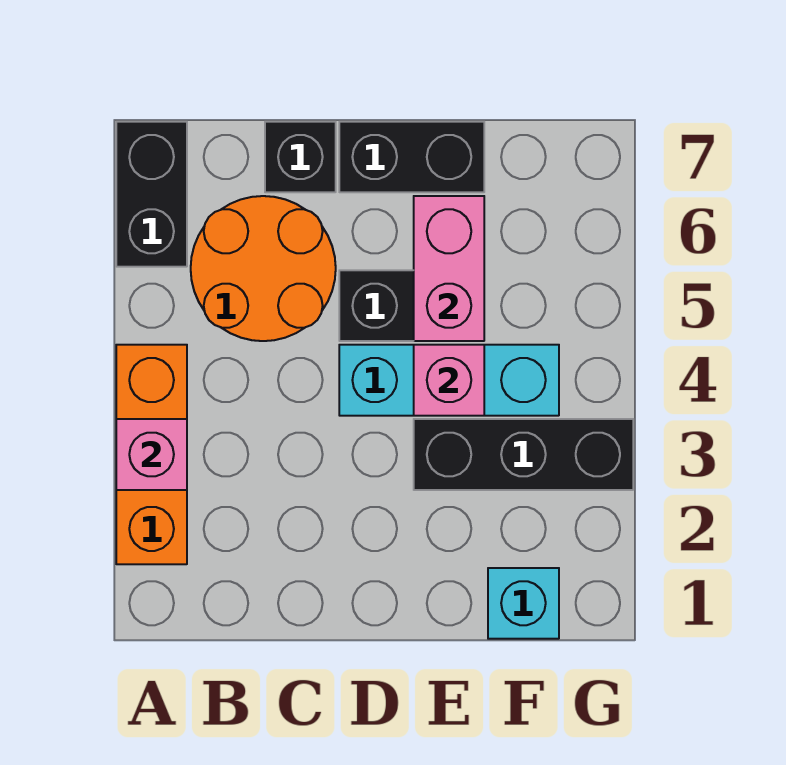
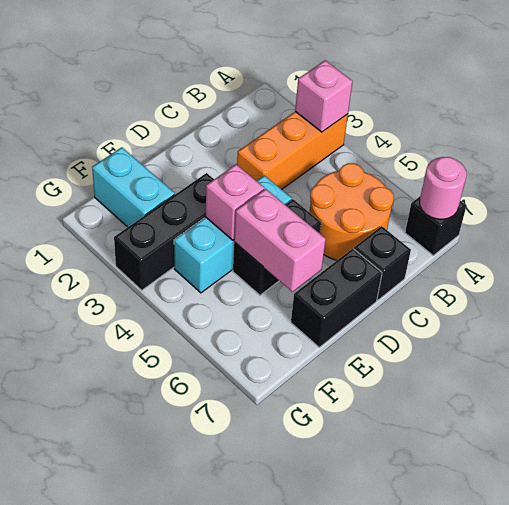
orange brick A2:A4 level 1 -> orange brick A3:C3 level 1
black brick A6:A7 level 1 -> black brick A7 level 1
none -> pink round brick A7 level 2
cyan brick F1 level 1 -> cyan brick F1:F2 level 1

